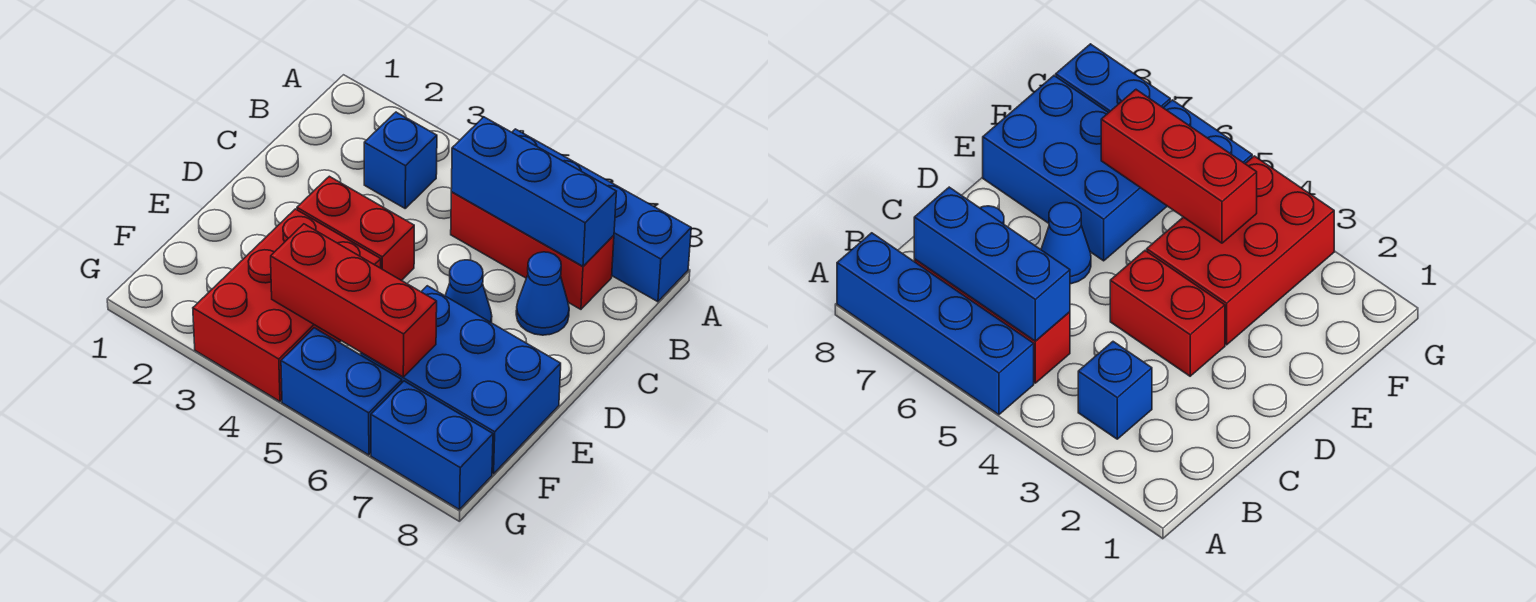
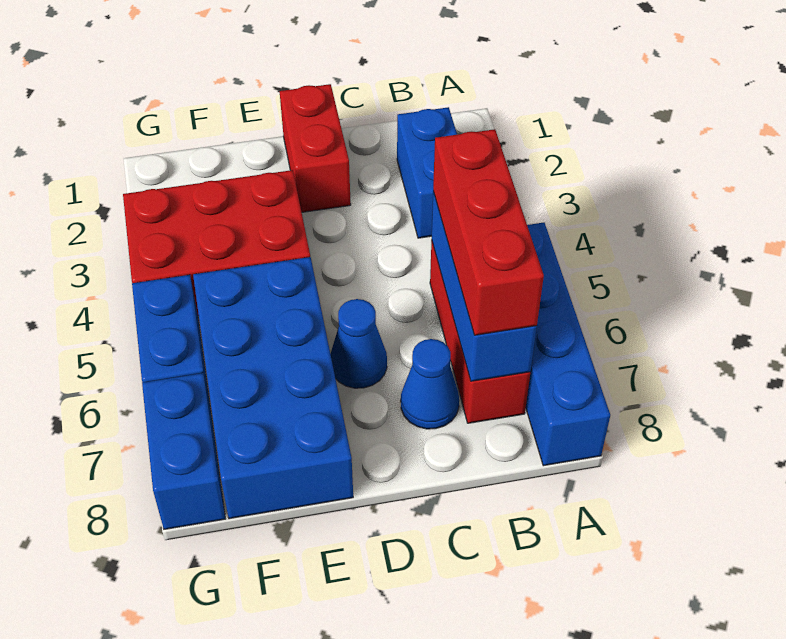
blue brick B3 level 1 -> blue brick B2:B3 level 1
red brick D3:D4 level 1 -> red brick D1:D2 level 1
blue brick E6:F8 level 1 -> blue brick E5:F8 level 1
red brick F4:F6 level 2 -> red brick B5:B7 level 3

